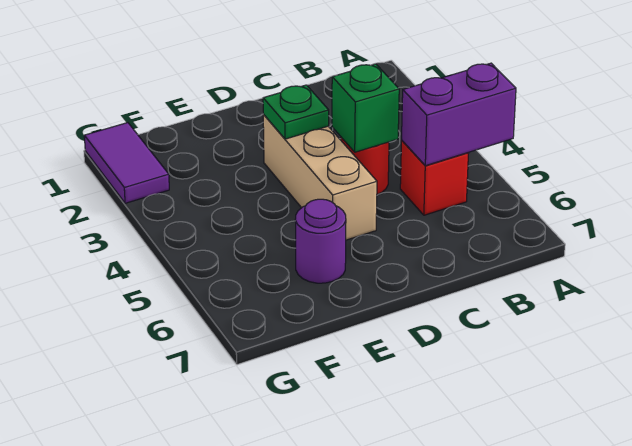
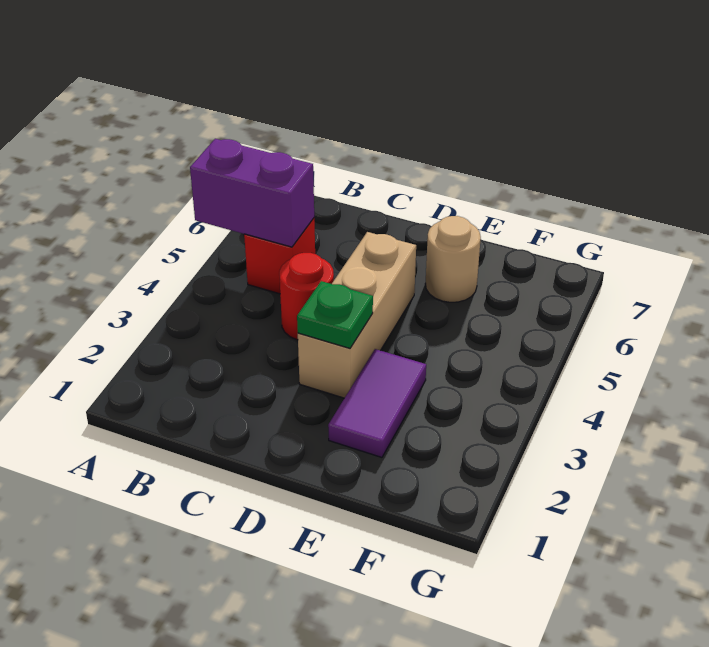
green brick C4 level 2 -> none
purple round brick E6 level 1 -> tan round brick E6 level 1
purple tile G1:G2 level 1 -> purple tile E2:E3 level 1

